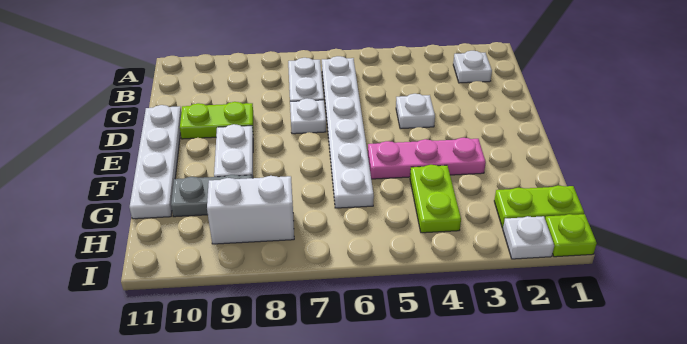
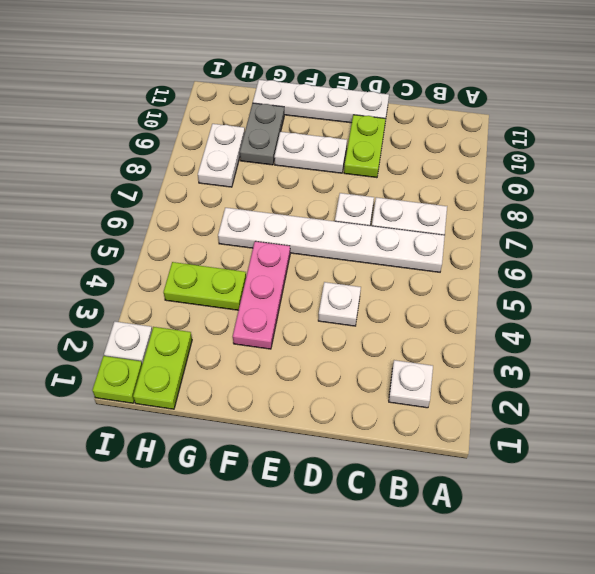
white brick H8:H9 level 1 -> white plate H8:H9 level 1

